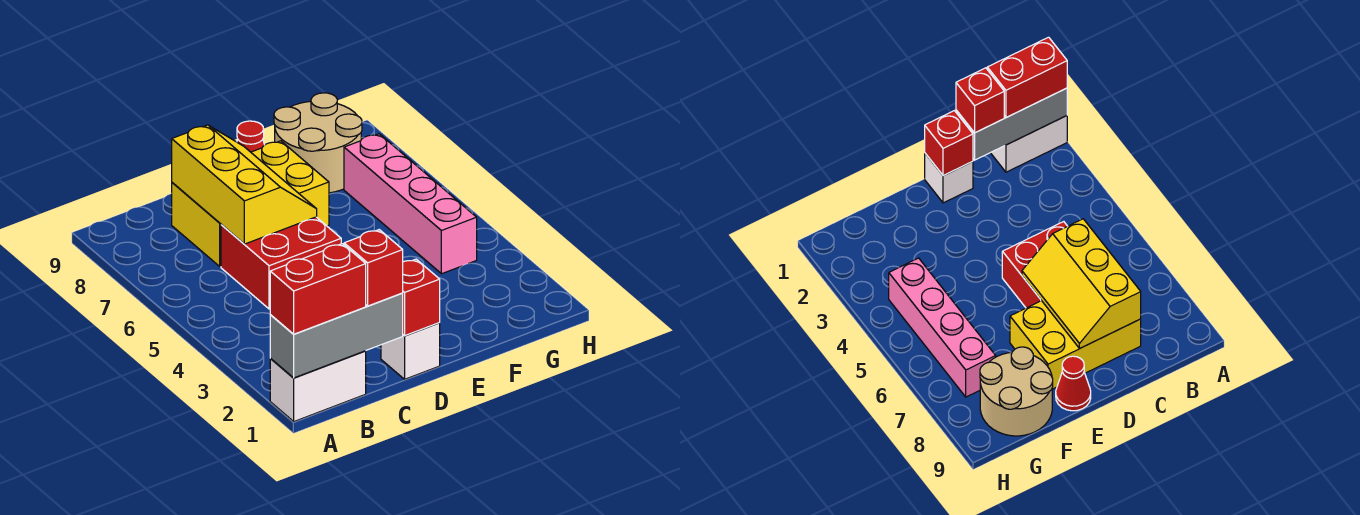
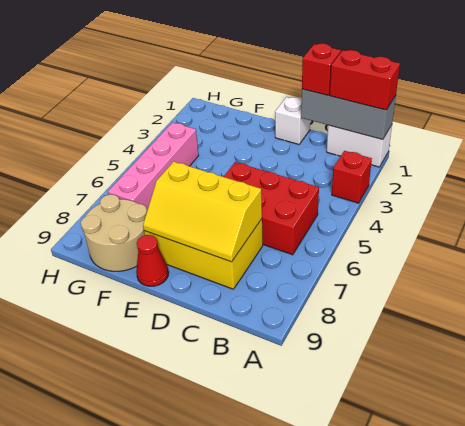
red brick C5:D6 level 1 -> red brick B5:D6 level 1
yellow slope C6:D8 level 2 top C -> yellow slope C7:E8 level 2 top 7
red brick D1 level 2 -> red brick A3 level 1

